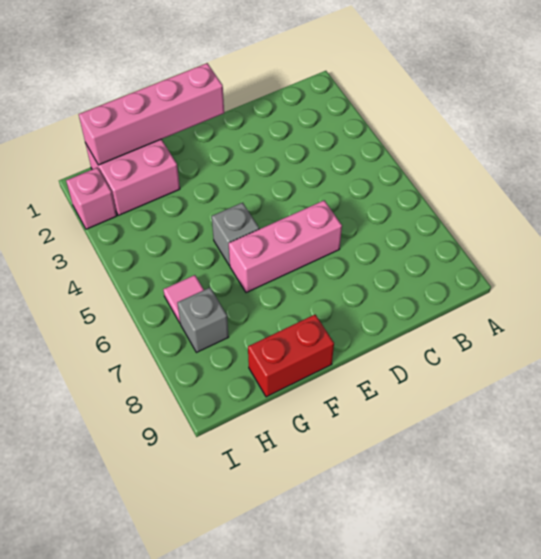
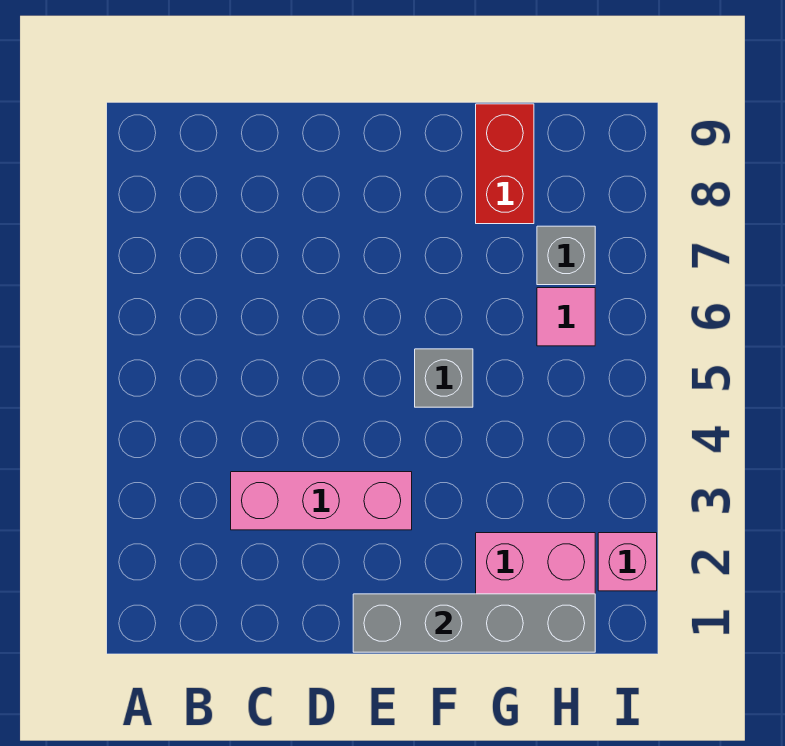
pink brick D6:F6 level 1 -> pink brick C3:E3 level 1
pink brick E1:H1 level 2 -> grey brick E1:H1 level 2
red brick F9:G9 level 1 -> red brick G8:G9 level 1

